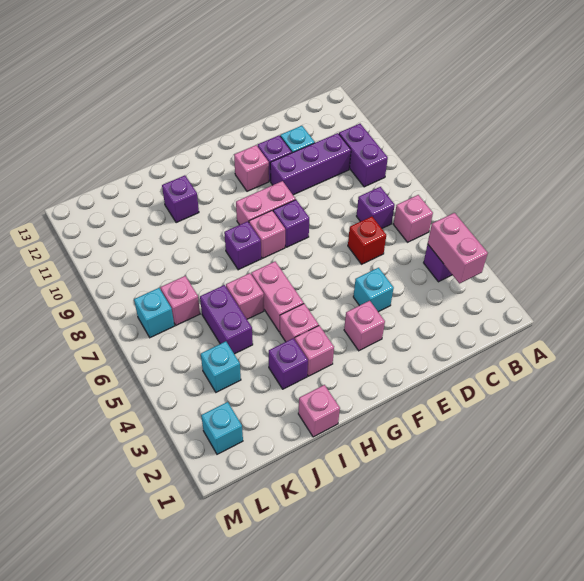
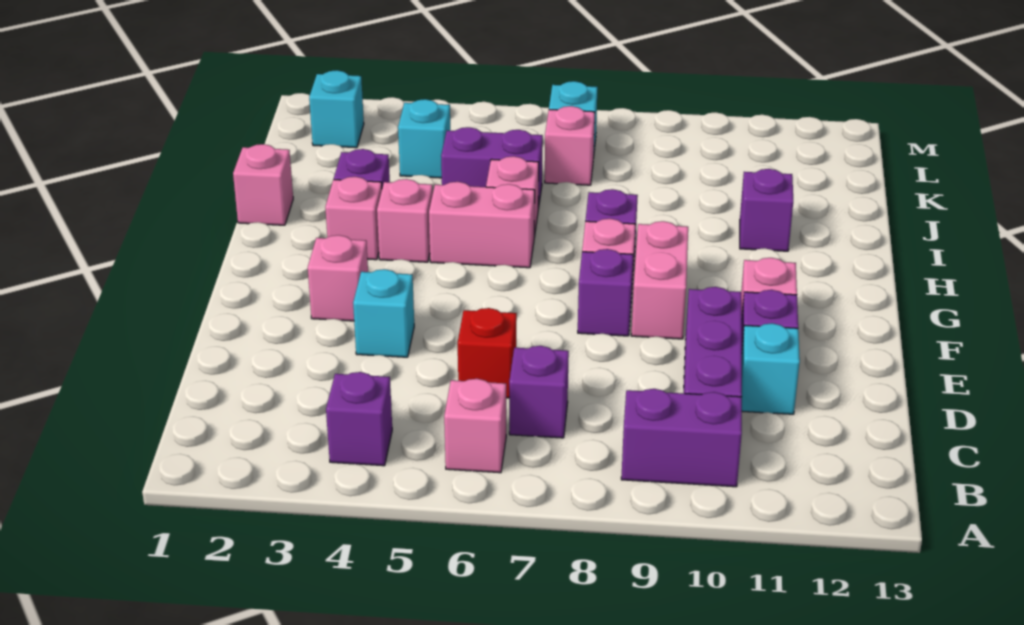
pink brick B3:B4 level 2 -> none

